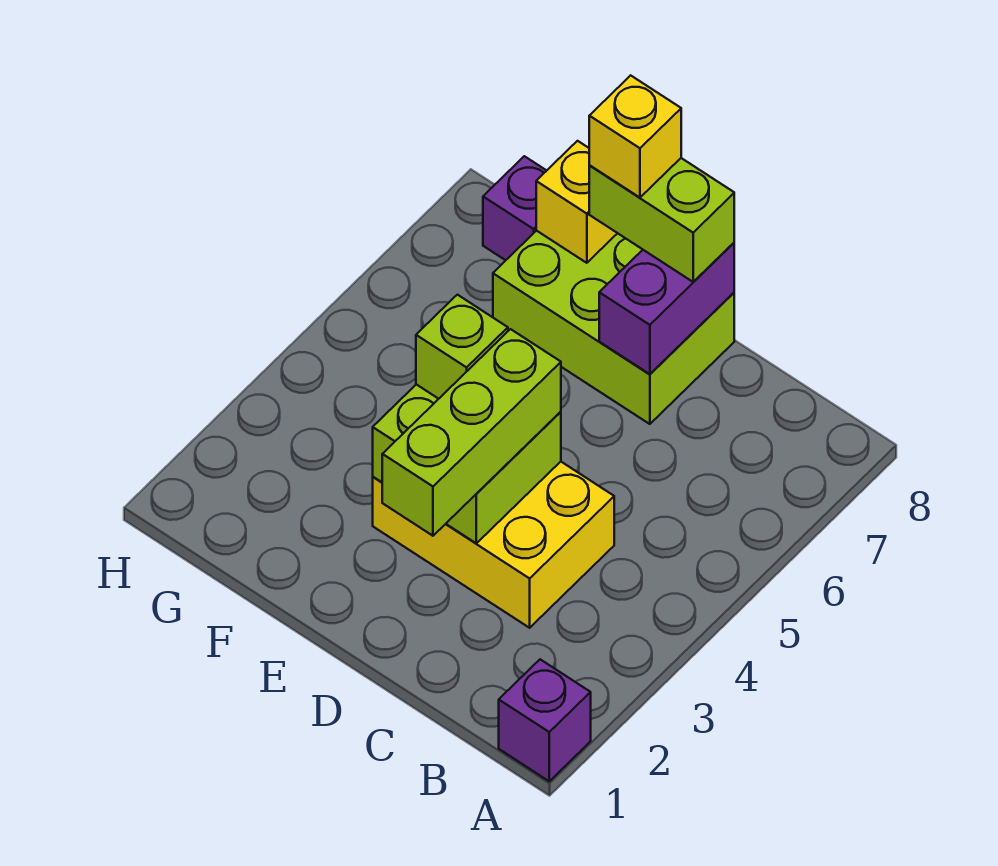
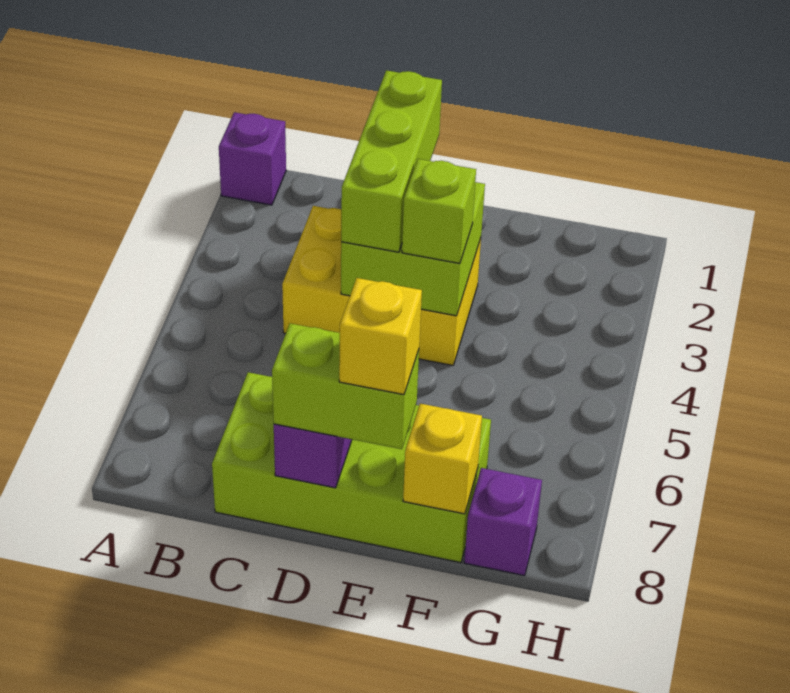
lime brick D7:F8 level 1 -> lime brick C7:F8 level 1

